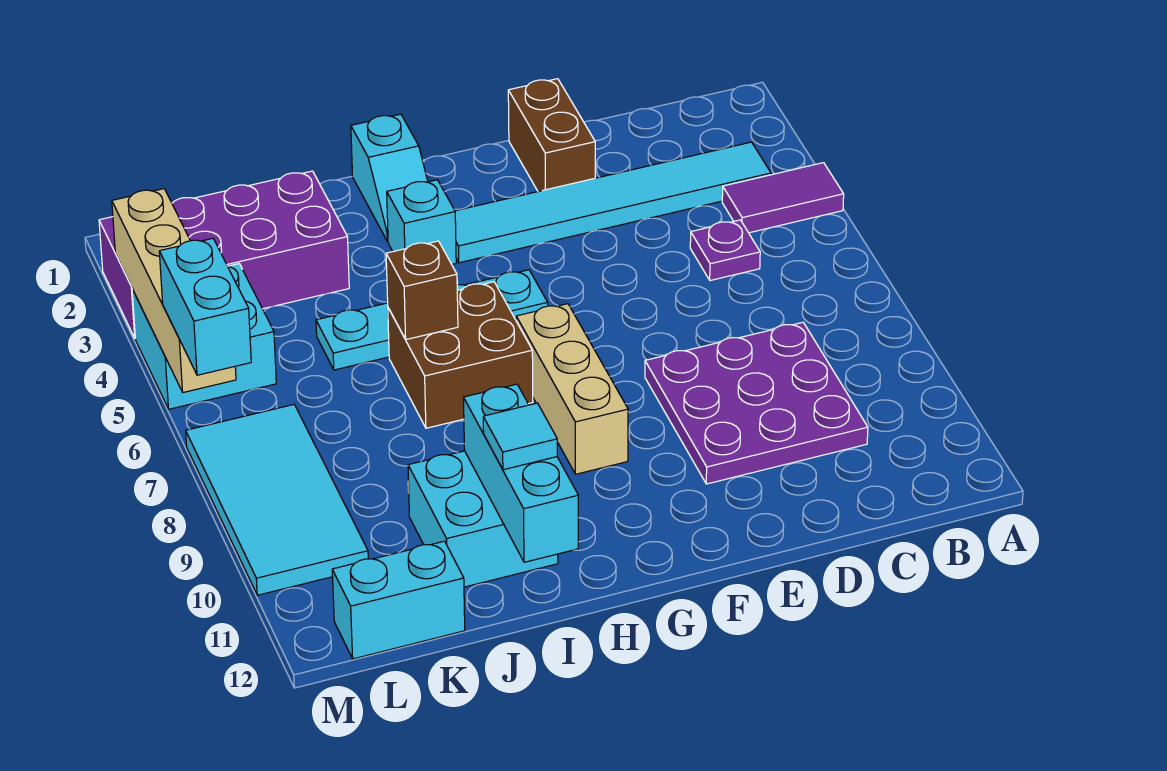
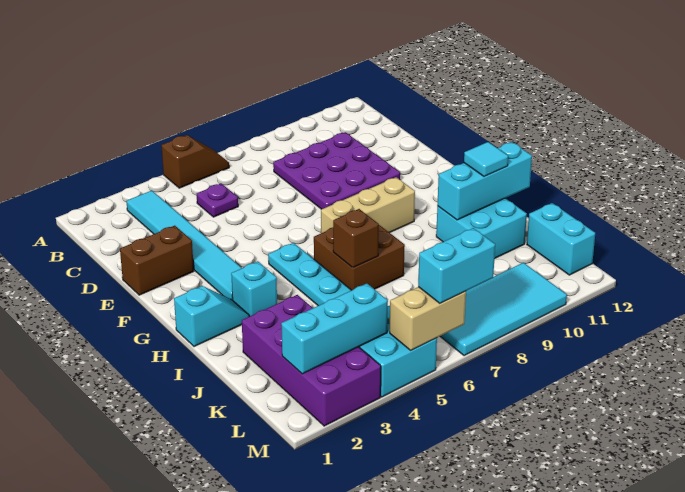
purple tile A4:B4 level 1 -> none
none -> brown slope A5:A6 level 1 top 5
none -> cyan brick L2:L4 level 2
tan brick M3:M6 level 2 -> tan brick M5:M6 level 2

